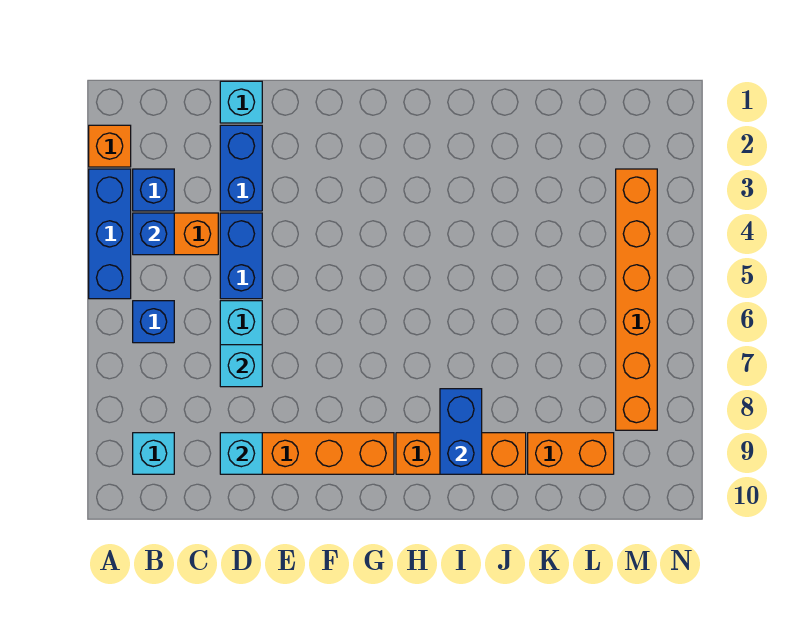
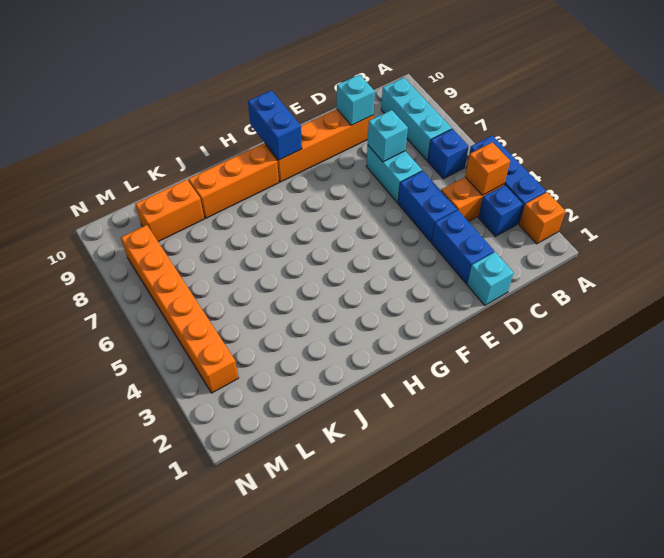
blue brick B4 level 2 -> orange brick B4 level 2
cyan brick B9 level 1 -> cyan brick B7:B9 level 1
blue brick I8:I9 level 2 -> blue brick G9:G10 level 2

